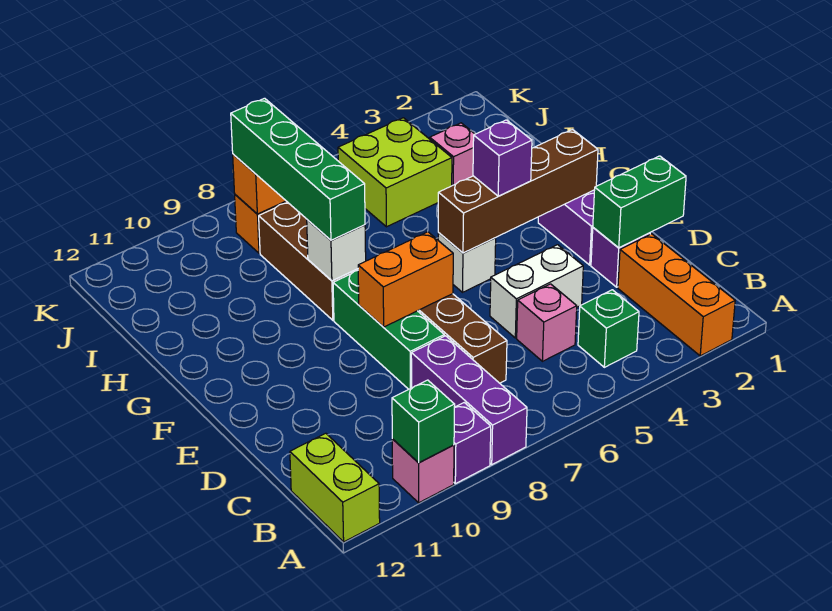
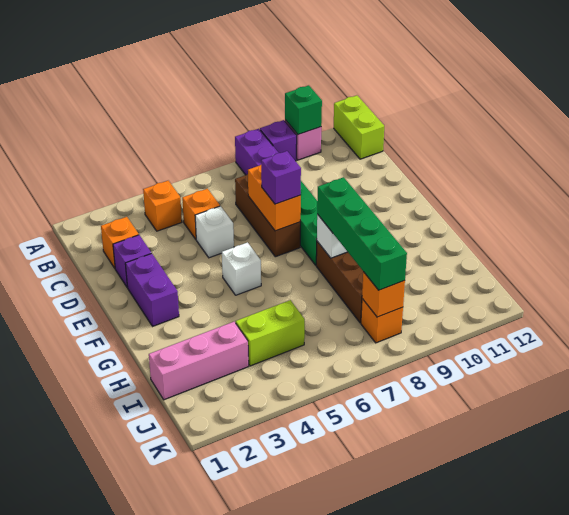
orange brick A2:C2 level 1 -> orange brick C2 level 1
green brick B4 level 1 -> orange brick B4 level 1
pink brick C5 level 1 -> orange brick C5 level 1
green brick D1:D2 level 2 -> none
white brick D4:D5 level 1 -> white brick D5 level 1
orange brick E7:E8 level 2 -> orange brick D7:E7 level 2
brown brick F2:F5 level 2 -> none
purple brick F4 level 3 -> purple brick E7 level 3
pink brick I3 level 1 -> pink brick I1:I3 level 1
lime brick I4:J5 level 1 -> lime brick I4:I5 level 1

